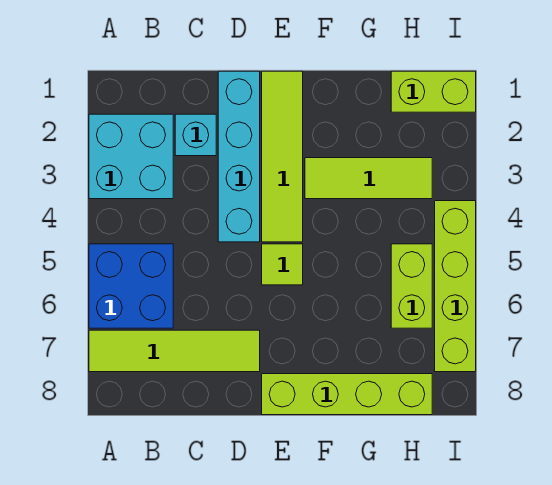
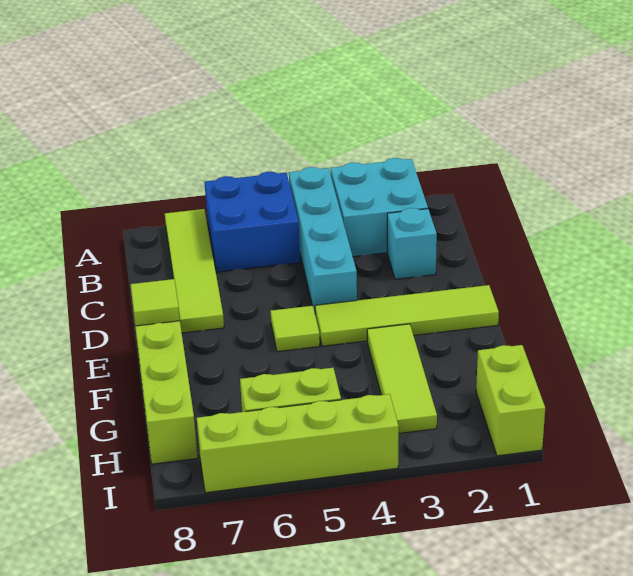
cyan brick D1:D4 level 1 -> cyan brick A4:D4 level 1
none -> lime tile E8 level 2

